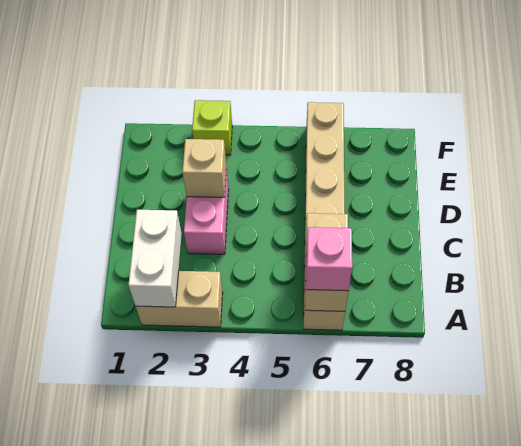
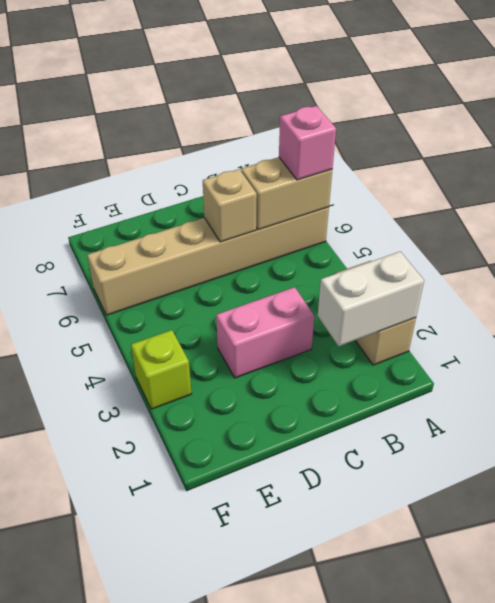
tan brick D3 level 2 -> tan brick C6 level 2

